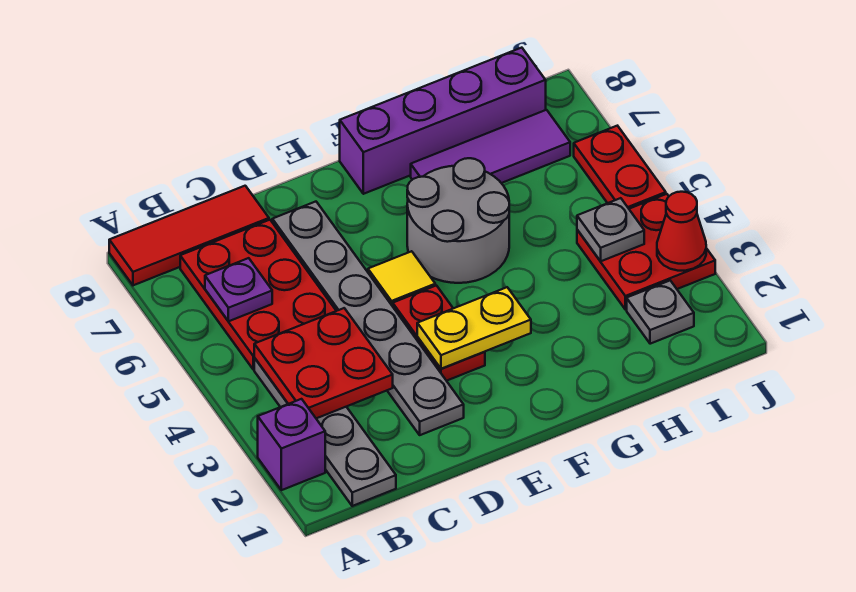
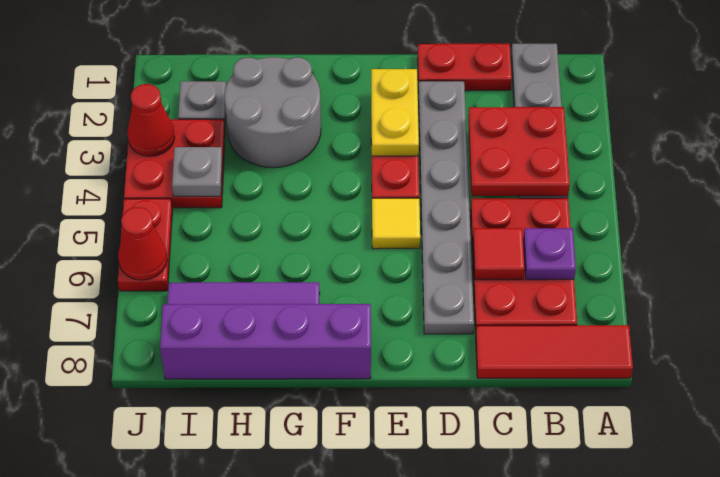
purple brick A2 level 1 -> none
none -> red plate C1:D1 level 1
none -> red tile C6 level 2
yellow plate E3:F3 level 2 -> yellow plate E2:E3 level 2
grey round brick F5:G6 level 1 -> grey round brick G2:H3 level 1
none -> red cone J6 level 2

